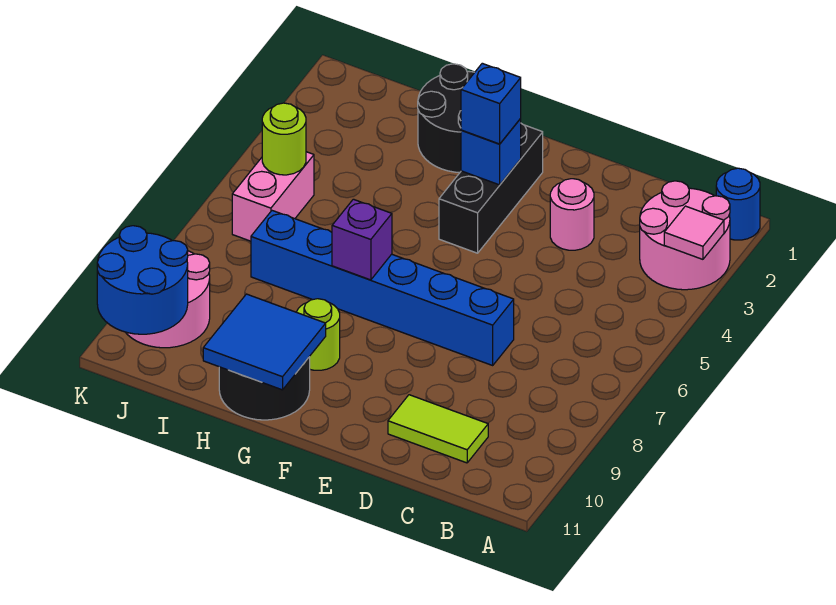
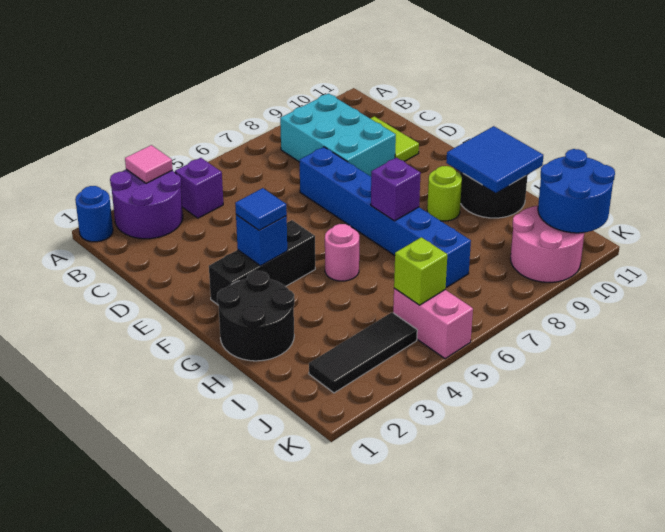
pink round brick A2:B3 level 1 -> purple round brick A2:B3 level 1
none -> purple brick B4 level 1
none -> cyan brick B8:D9 level 1
pink round brick D3 level 1 -> pink round brick G5 level 1
blue brick F3 level 3 -> blue tile F3 level 3
none -> black tile J2:J4 level 1
pink brick J5:J6 level 1 -> pink brick J5:K5 level 1
lime round brick J5 level 2 -> lime brick J5 level 2

